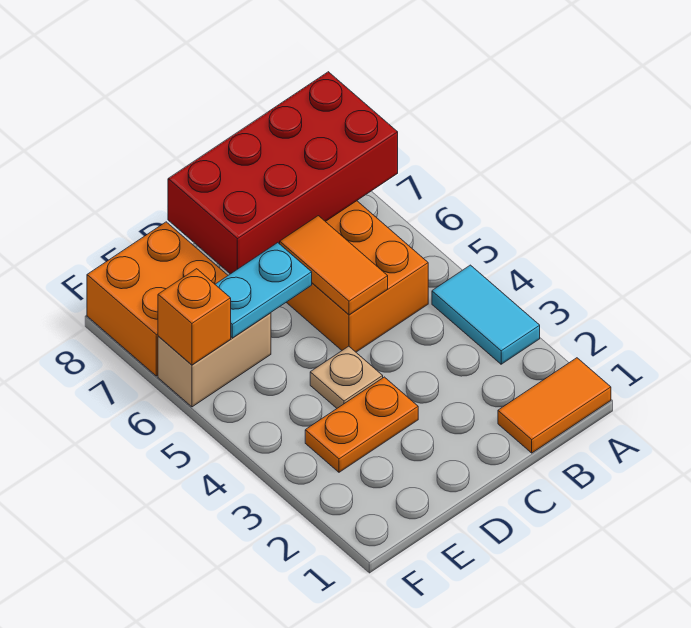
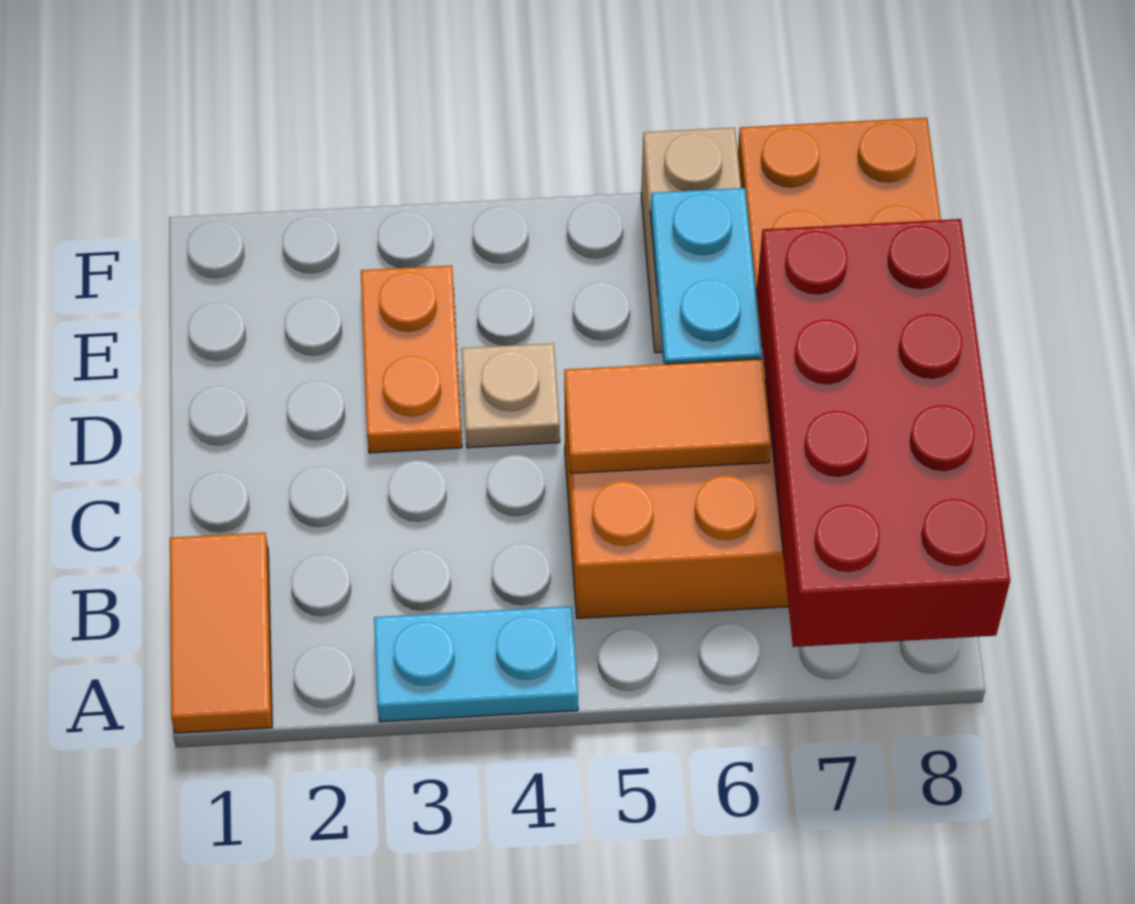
cyan tile A3:A4 level 1 -> cyan plate A3:A4 level 1
orange brick F6 level 2 -> none

